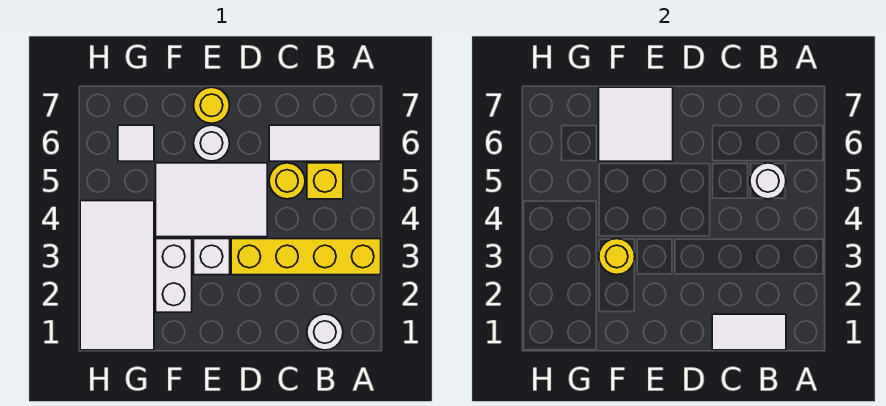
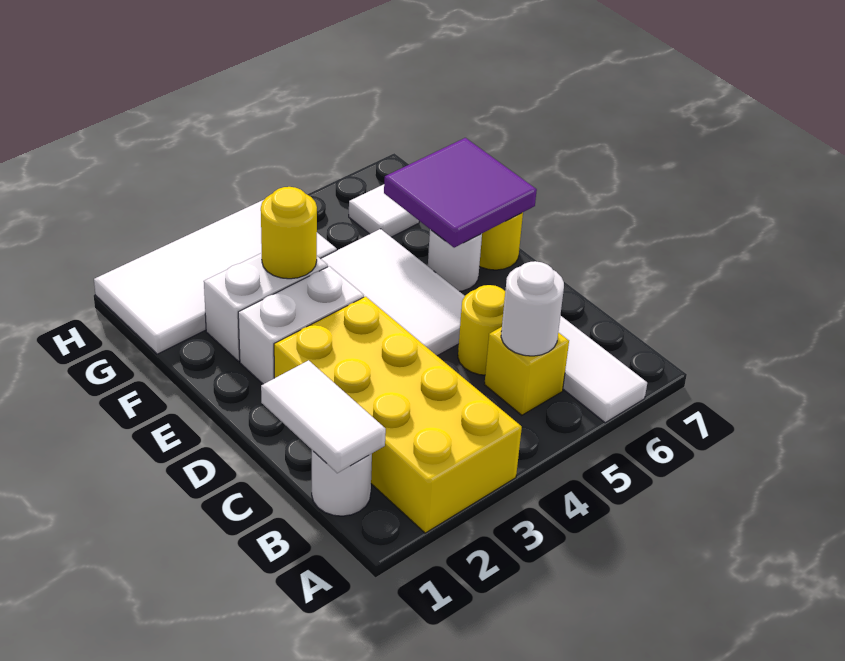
yellow brick A3:D3 level 1 -> yellow brick A2:D3 level 1
white brick E3 level 1 -> white brick E2:E3 level 1
white tile E6:F7 level 2 -> purple tile E6:F7 level 2

